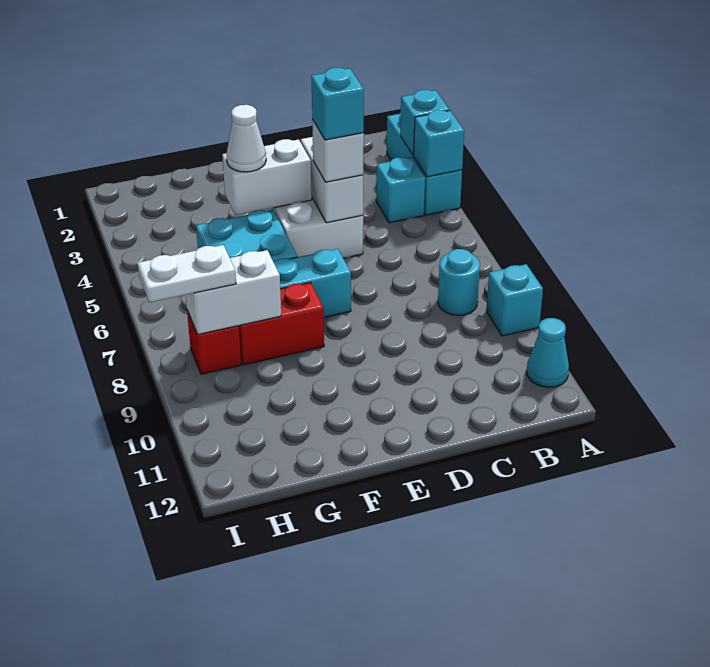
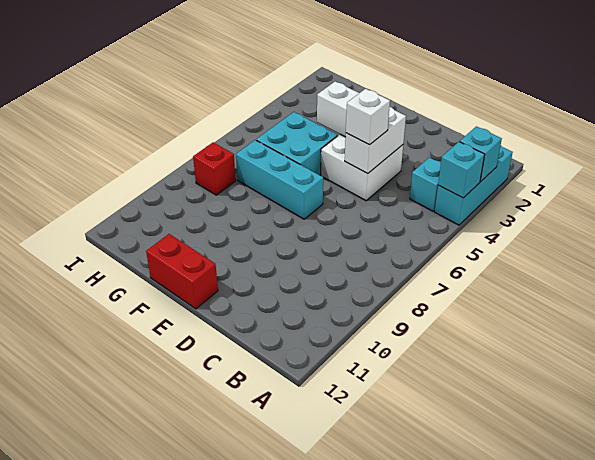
cyan brick A9 level 1 -> none
cyan cone A11 level 1 -> none
cyan round brick B8 level 1 -> none
cyan brick D5 level 4 -> none
white cone F4 level 3 -> none
red brick F8:G8 level 1 -> red brick E12:F12 level 1
white brick G8:H8 level 2 -> none
white plate H8:I8 level 3 -> none

